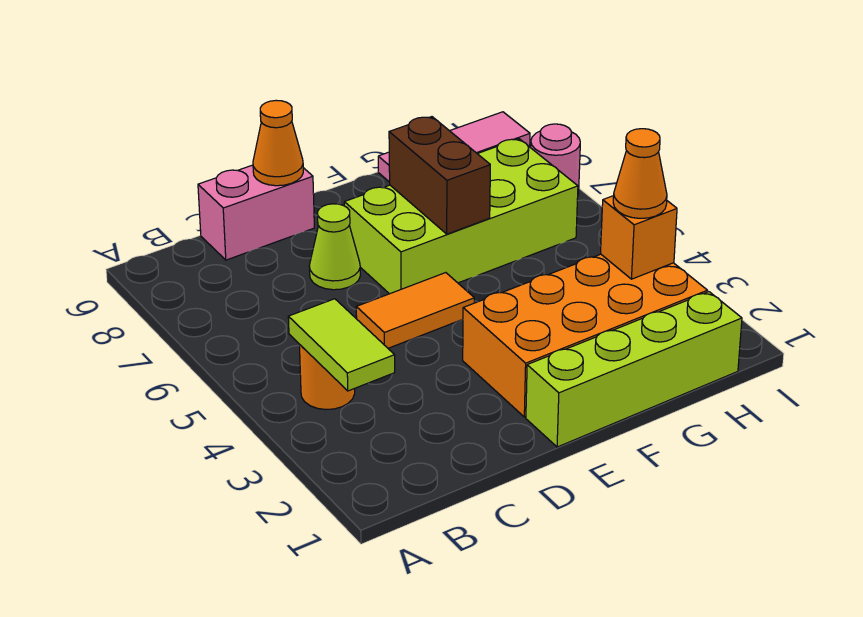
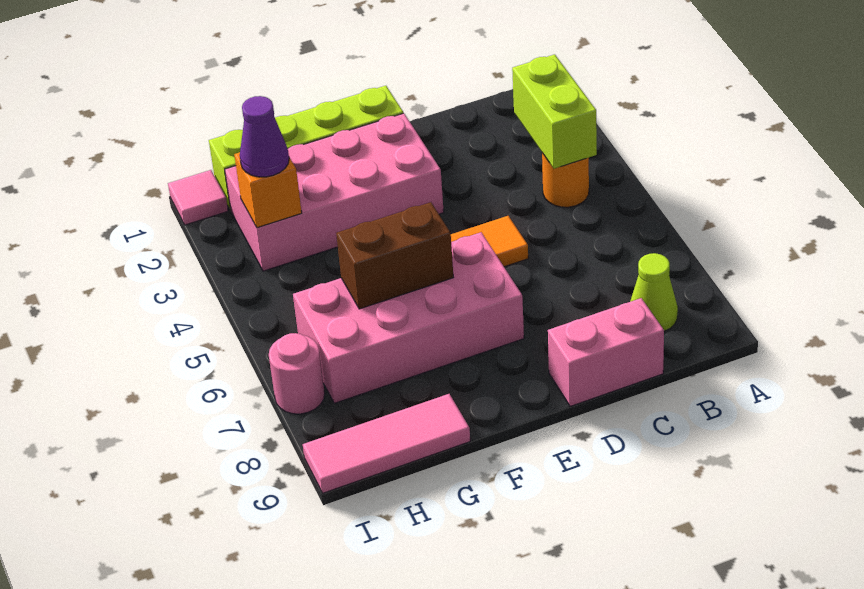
lime tile B3:B4 level 2 -> lime brick B3:B4 level 2
lime cone D7 level 1 -> lime cone B8 level 1
orange cone D9 level 2 -> none
orange brick E2:H3 level 1 -> pink brick E2:H3 level 1
lime brick E6:H7 level 1 -> pink brick E6:H7 level 1
brown brick F6:F7 level 2 -> brown brick F6:G6 level 2
orange cone H3 level 3 -> purple cone H3 level 3
none -> pink tile I1 level 1

